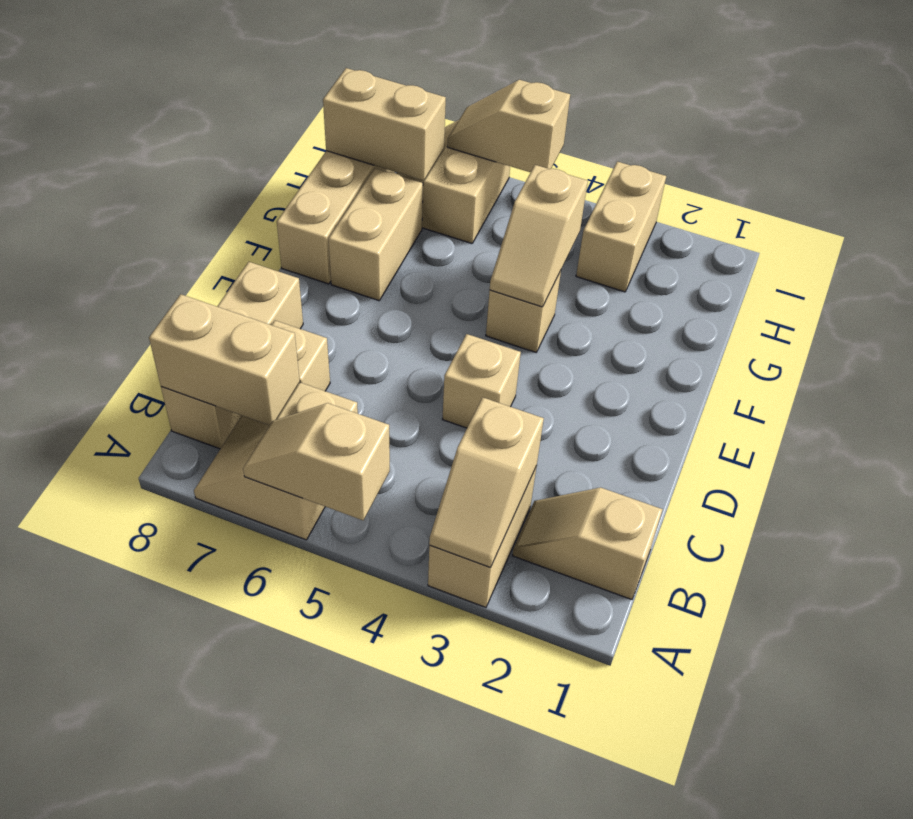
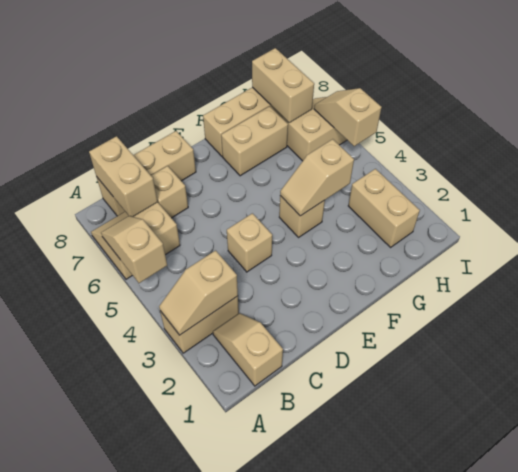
tan brick H3:I3 level 1 -> tan brick H2:H3 level 1

